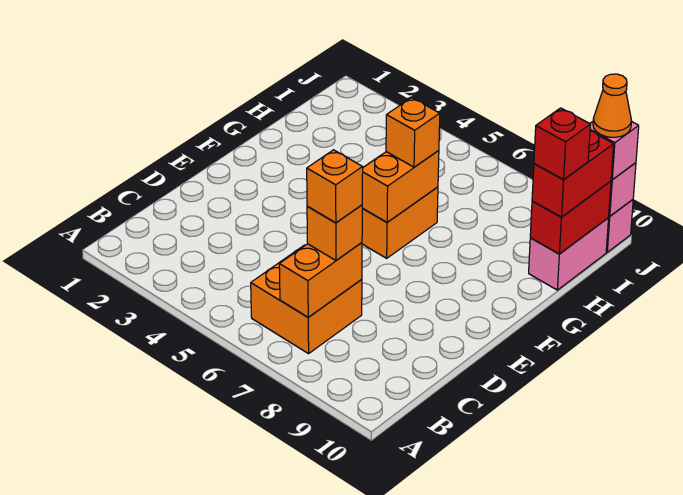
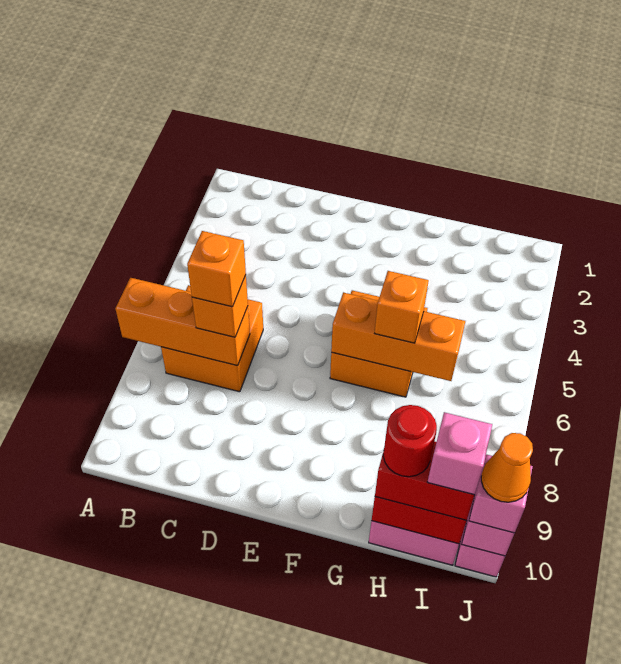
orange brick B7:C7 level 2 -> orange brick A7:C7 level 2
orange brick F6:G6 level 2 -> orange brick F6:H6 level 2
red brick H10 level 4 -> red round brick H10 level 4
none -> pink brick I10 level 4

